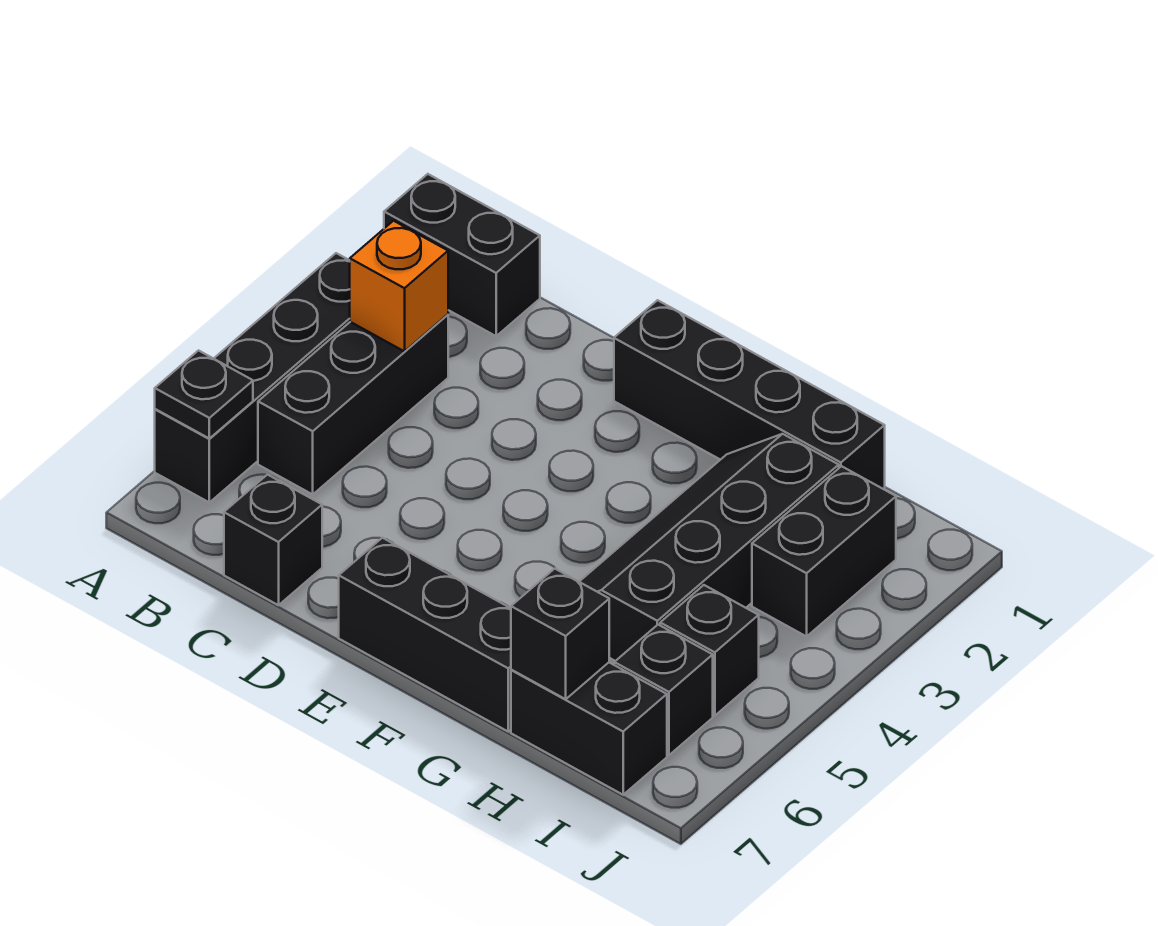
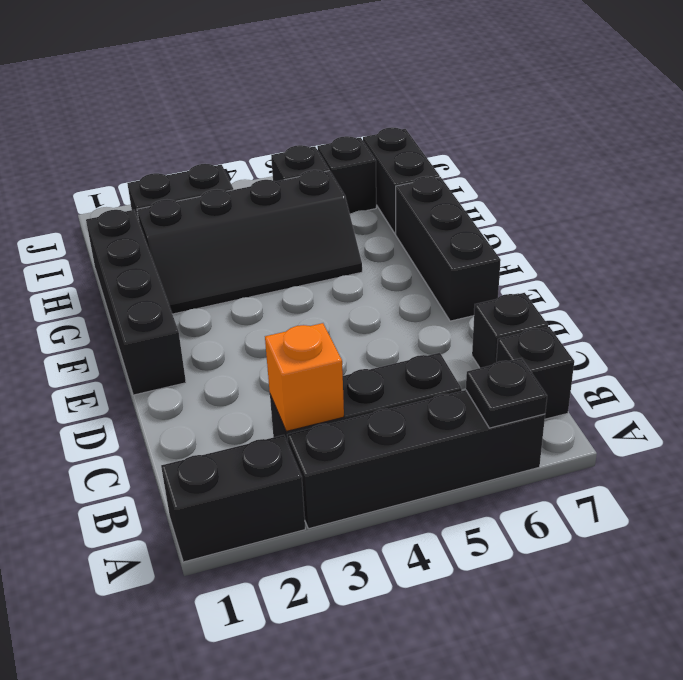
black brick A1:B1 level 1 -> black brick A1:A2 level 1
black brick H7 level 2 -> black brick B7 level 1

